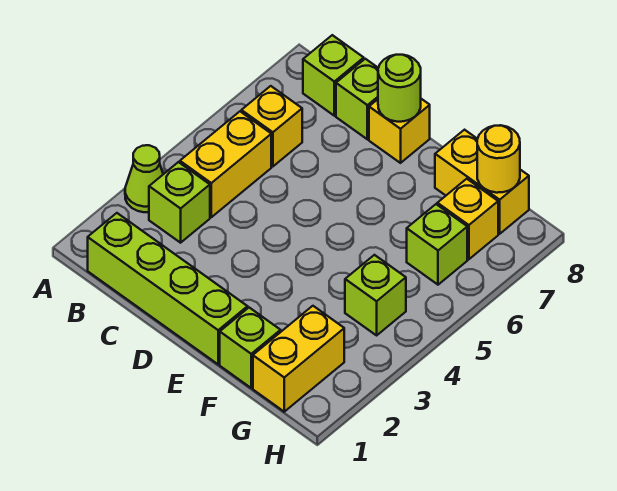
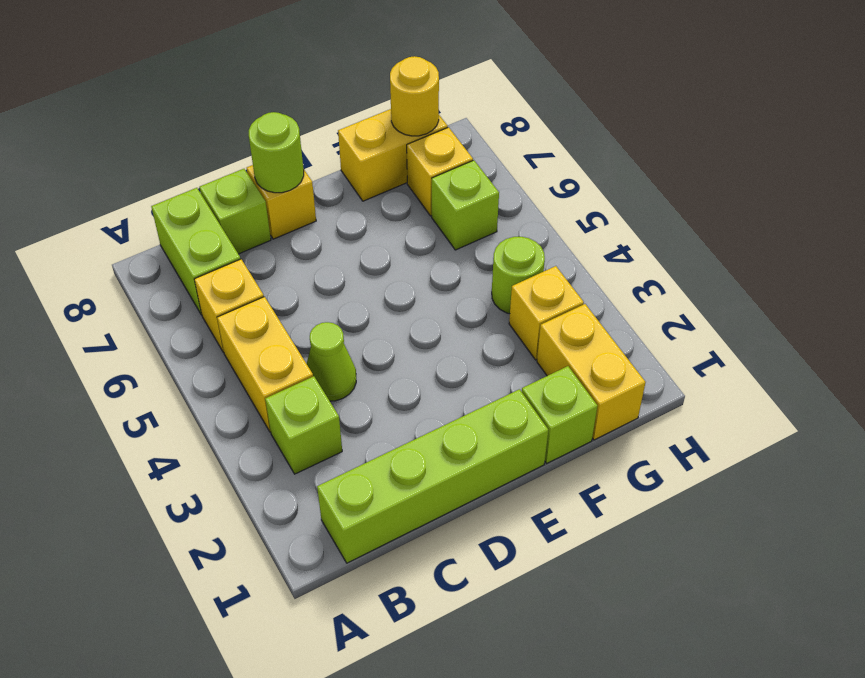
lime cone A3 level 1 -> lime cone C4 level 1
lime brick B8 level 1 -> lime brick B7:B8 level 1
none -> yellow brick G3 level 1
lime brick G4 level 1 -> lime round brick G4 level 1

